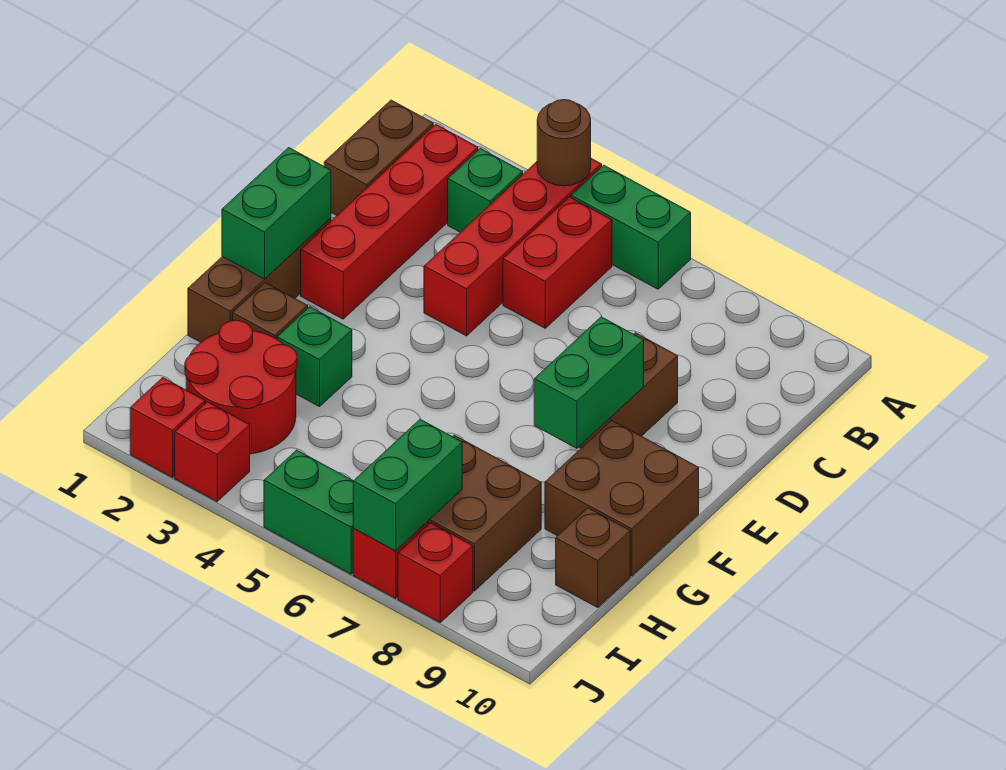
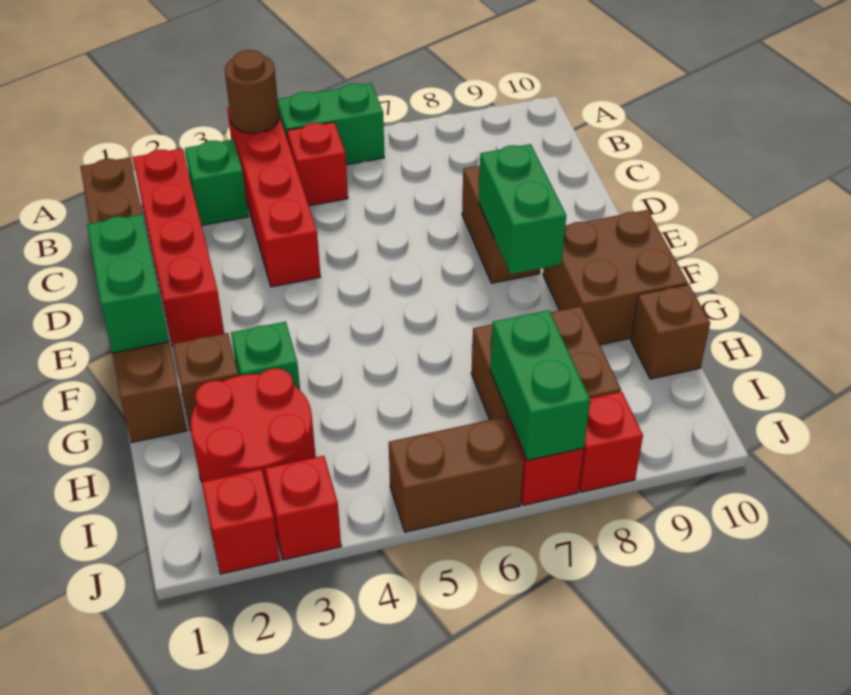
red brick B5:C5 level 1 -> red brick B5 level 1
green brick J5:J6 level 1 -> brown brick J5:J6 level 1

